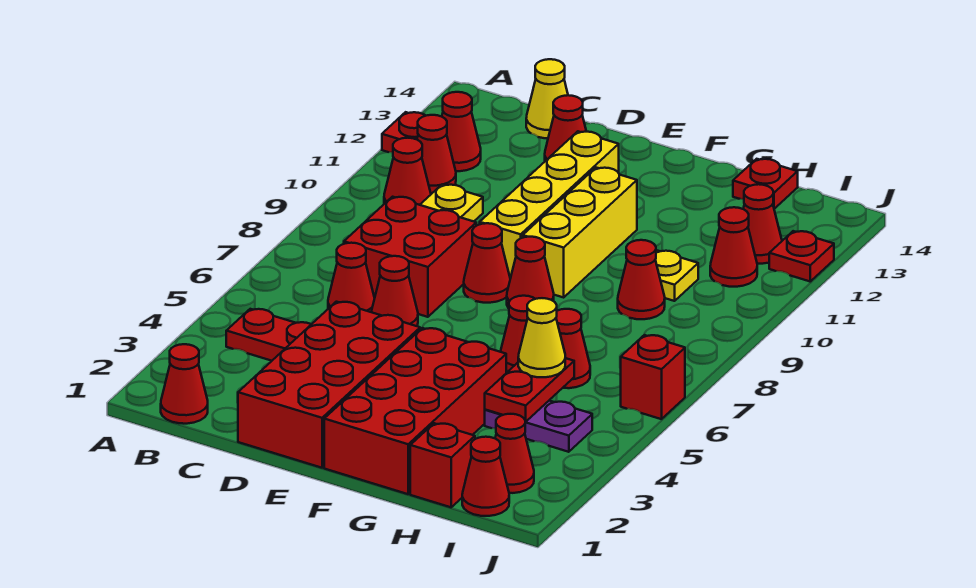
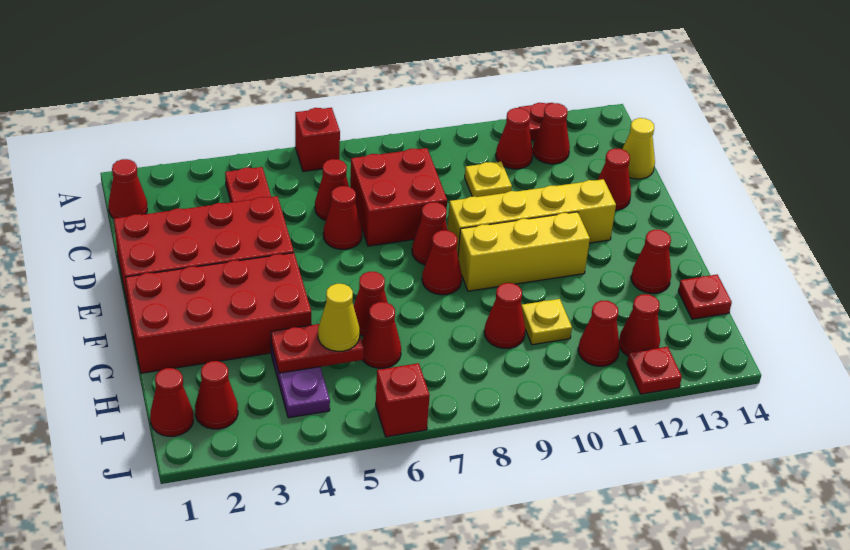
red cone B10 level 1 -> red cone G13 level 1
red brick H1 level 1 -> red brick A6 level 1

